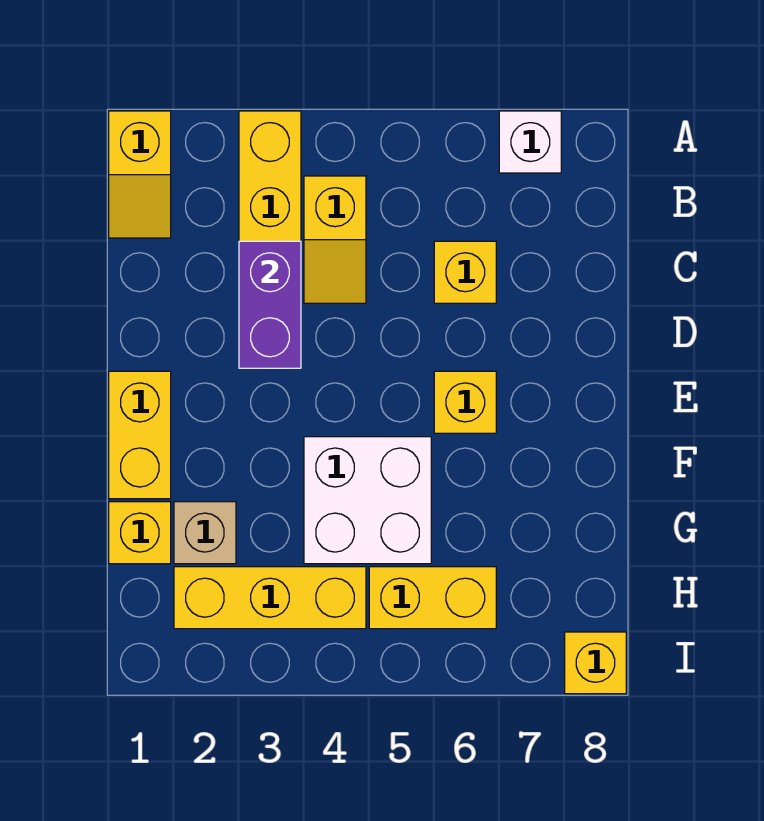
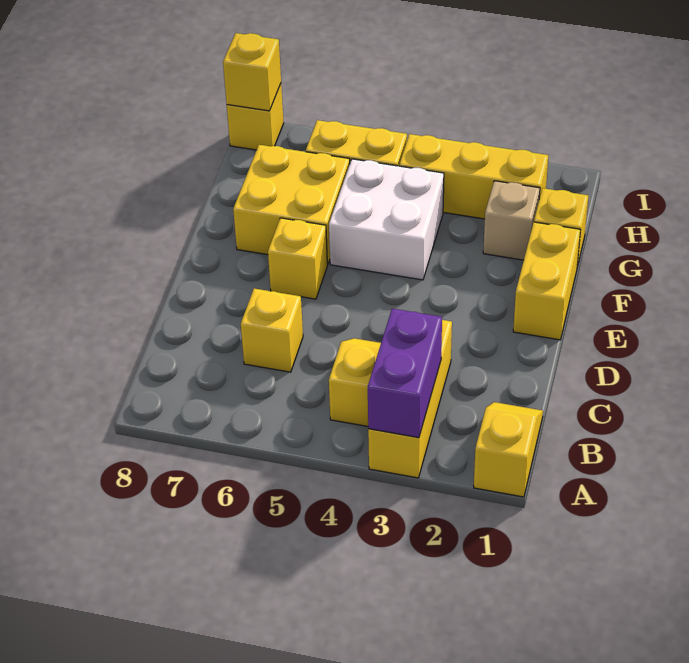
white brick A7 level 1 -> none
purple brick C3:D3 level 2 -> purple brick A3:B3 level 2
none -> yellow brick F6:G7 level 1
none -> yellow brick I8 level 2

